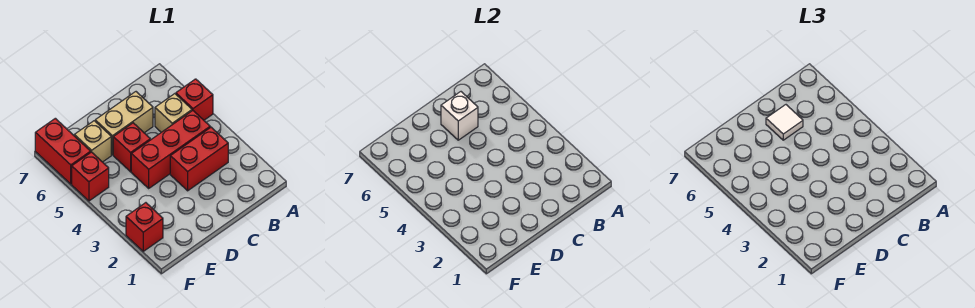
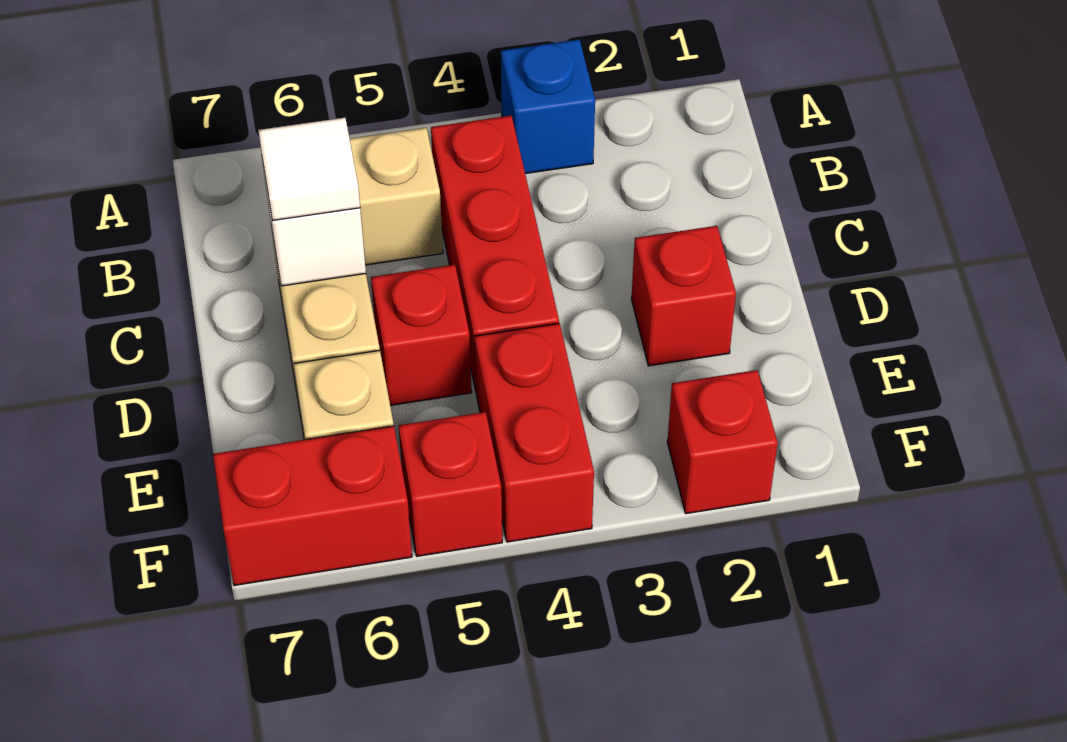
none -> blue brick A3 level 1
red brick A5 level 1 -> red brick D2 level 1
red brick B3:C3 level 1 -> red brick E4:F4 level 1

